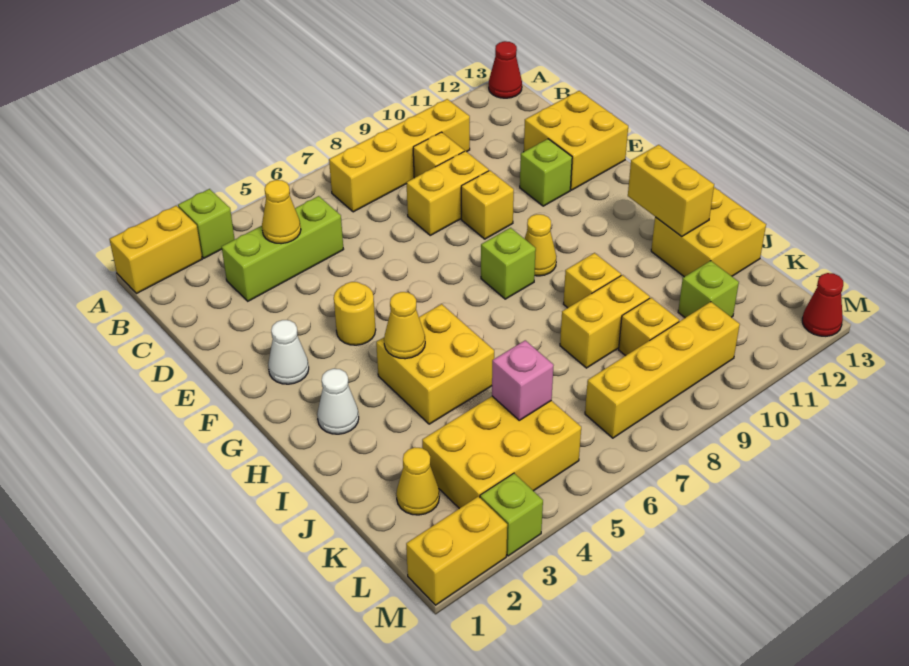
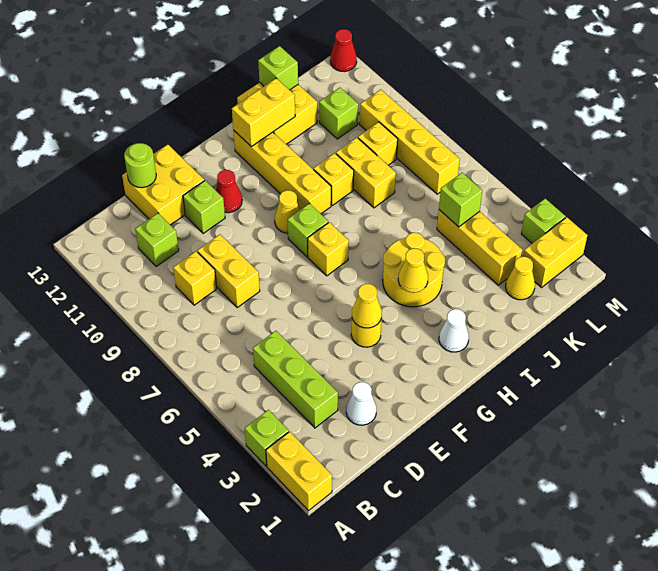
red cone A13 level 1 -> red cone F11 level 1
yellow brick B7:B10 level 1 -> yellow brick H9:H12 level 1
yellow cone C4 level 2 -> yellow cone F4 level 2
none -> lime brick C11 level 1
none -> lime round brick D13 level 2
yellow brick E9 level 1 -> yellow brick G7 level 1
white cone F2 level 1 -> white cone D2 level 1
yellow brick H4:I5 level 1 -> yellow round brick H4:I5 level 1
none -> lime brick J13 level 2
yellow brick K3:L5 level 1 -> yellow brick K3:K5 level 1
pink brick K5 level 2 -> lime brick K5 level 2
yellow brick M1:M2 level 1 -> yellow brick L2:M2 level 1

